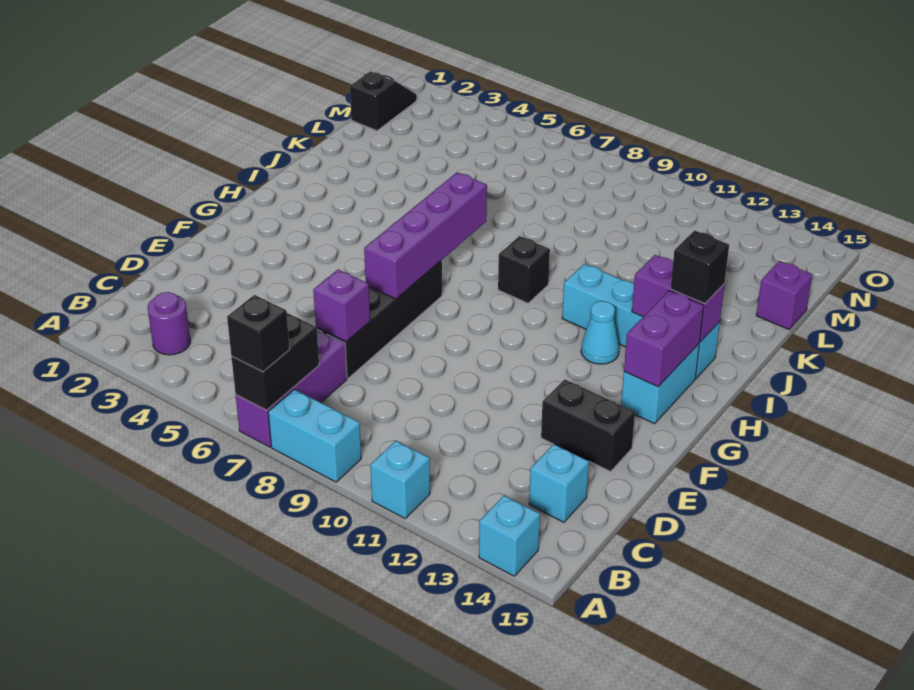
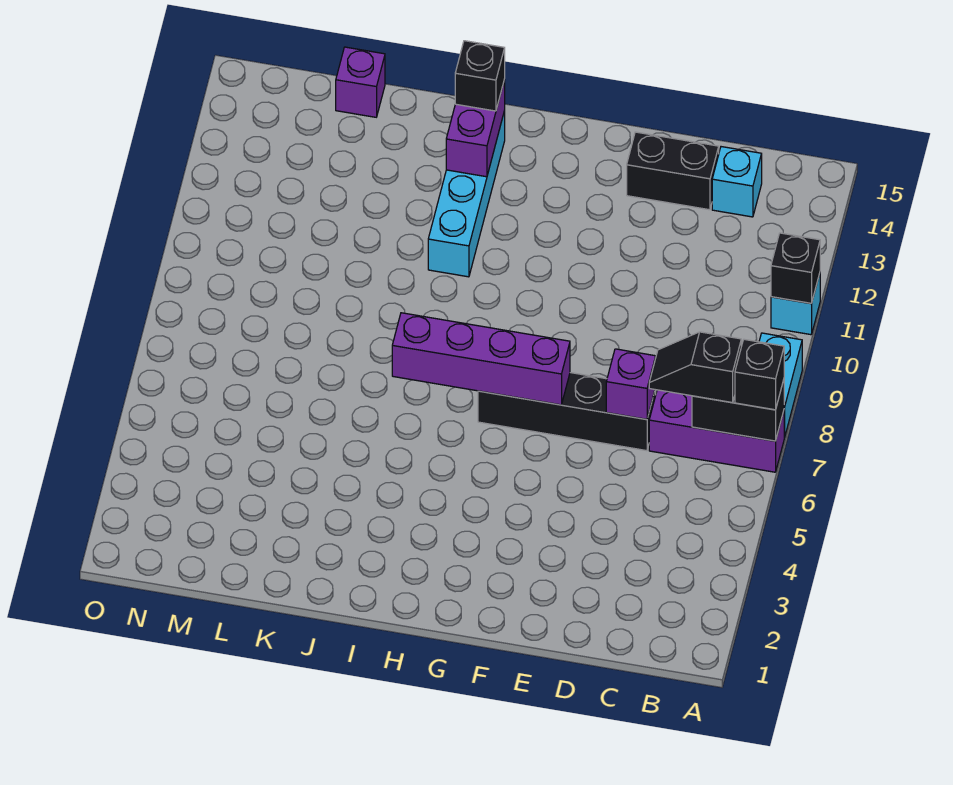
cyan brick A14 level 1 -> none
purple round brick B3 level 1 -> none
black brick E13:E14 level 1 -> black brick D14:E14 level 1
cyan brick G14:H14 level 1 -> none
purple brick G14:H14 level 2 -> none
cyan cone H12 level 1 -> none
black brick I9 level 1 -> black brick A11 level 2
black slope M1:N1 level 1 top M -> black slope B7:C7 level 3 top B

